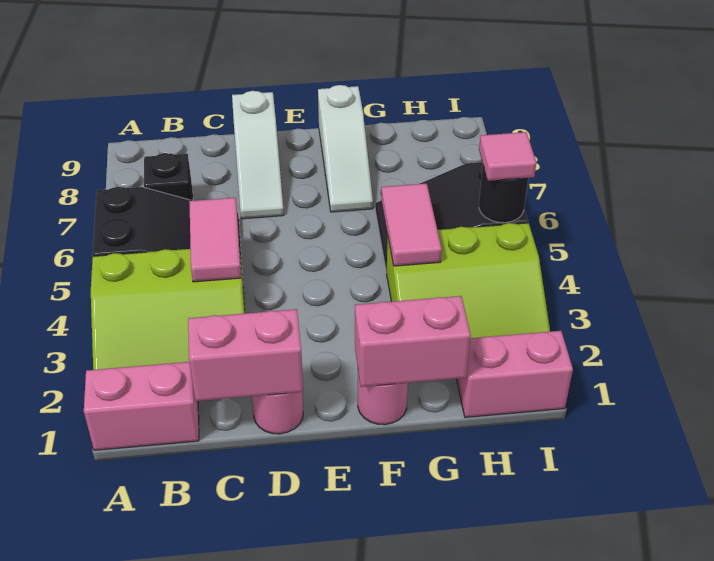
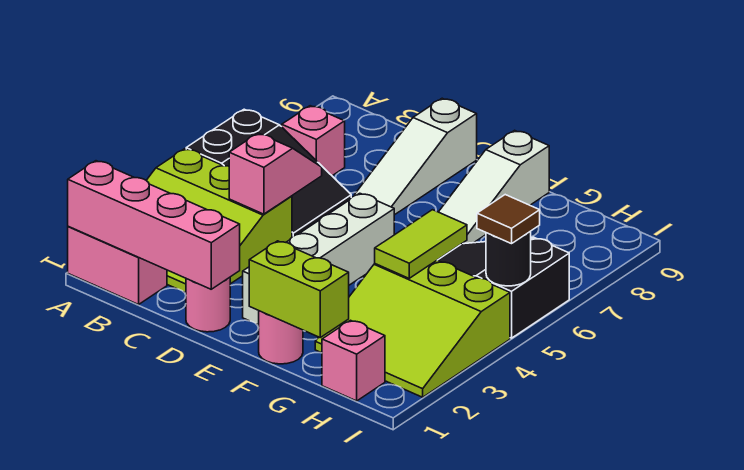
black brick B7 level 1 -> pink brick B7 level 1
pink brick C1:D1 level 2 -> pink brick A1:D1 level 2
pink tile C4:C5 level 2 -> pink slope C4:C5 level 2 top 4
none -> white brick E2:E5 level 1
pink brick F1:G1 level 2 -> lime brick F1:G1 level 2
pink tile G4:G5 level 2 -> lime tile G4:G5 level 2
pink brick H1:I1 level 1 -> pink brick H1 level 1
pink tile I5 level 3 -> brown tile I5 level 3

